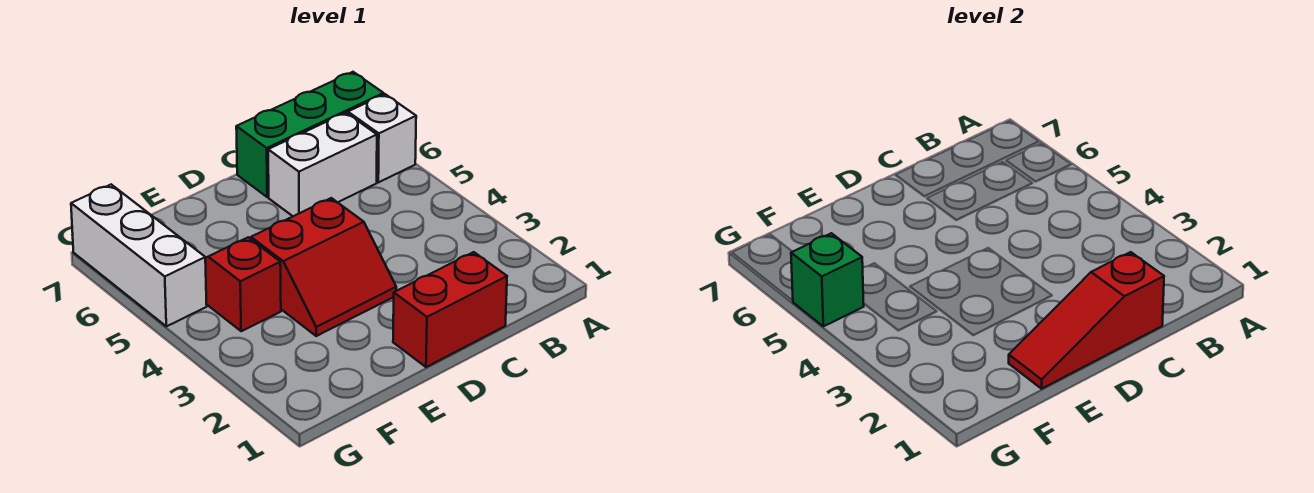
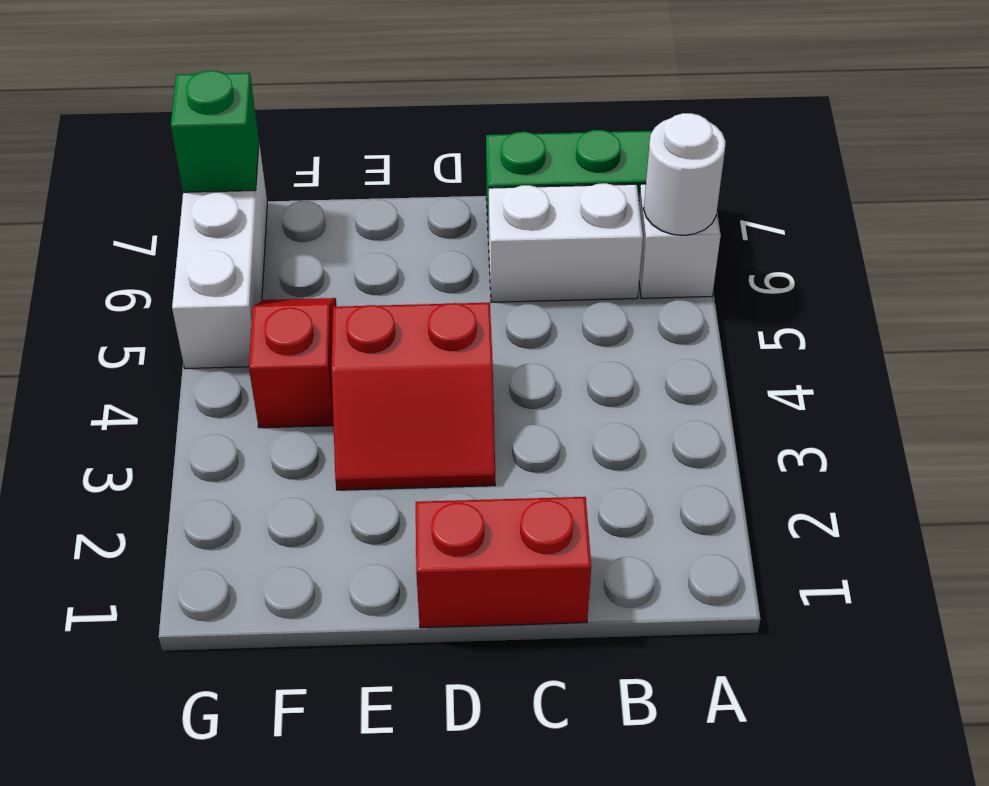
none -> white round brick A6 level 2
red slope C1:E1 level 2 top C -> none
green brick G5 level 2 -> green brick G7 level 2

